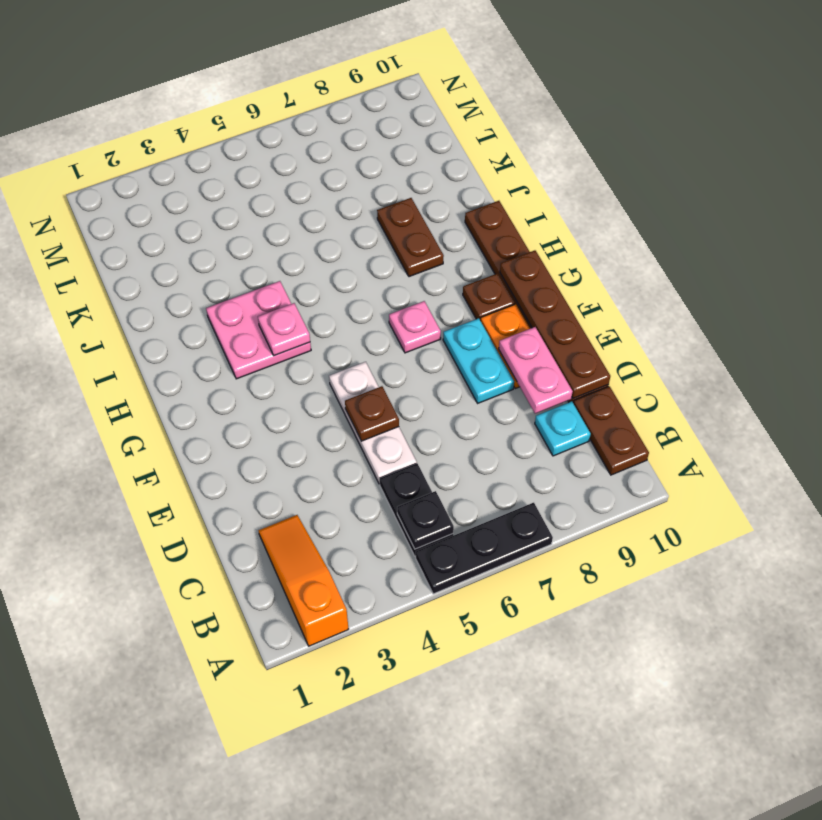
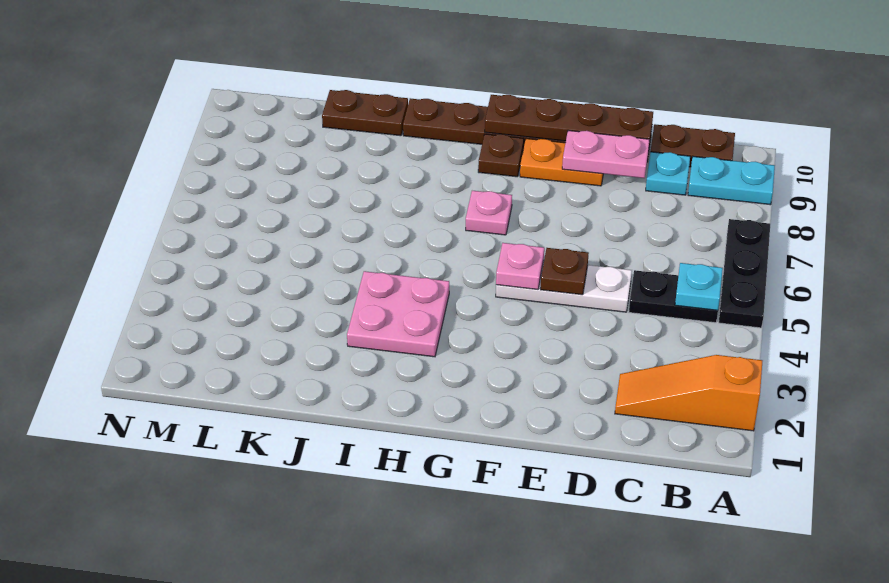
black plate B5 level 2 -> cyan plate B5 level 2
cyan plate E8:F8 level 1 -> cyan plate A9:B9 level 1
pink plate H4 level 2 -> pink plate F5 level 2
brown plate I8:J8 level 1 -> brown plate J10:K10 level 1

